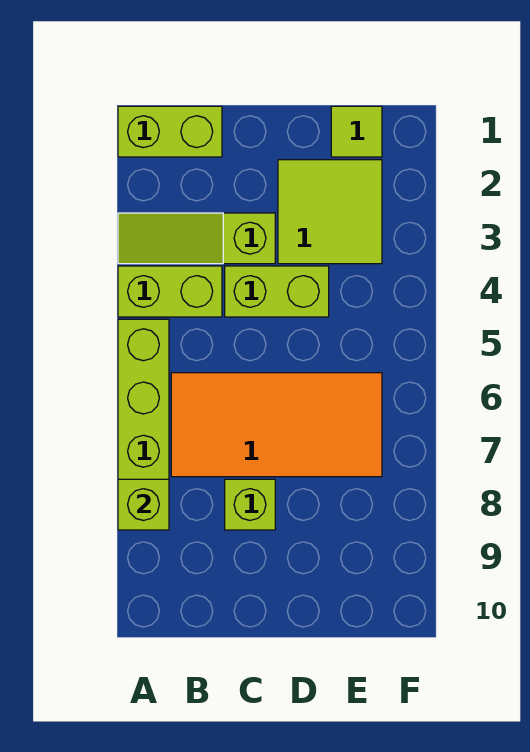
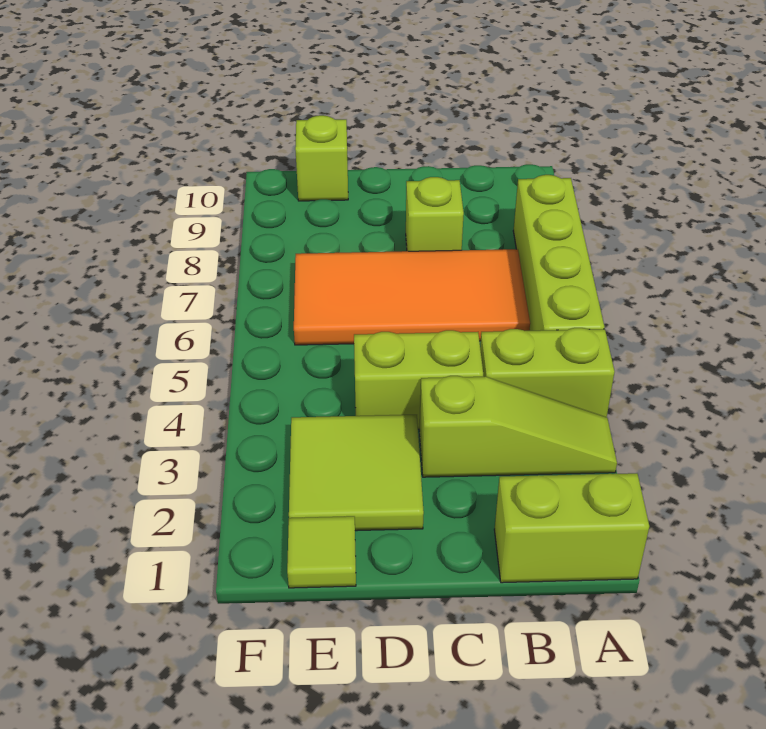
lime brick A8 level 2 -> lime brick E10 level 1

